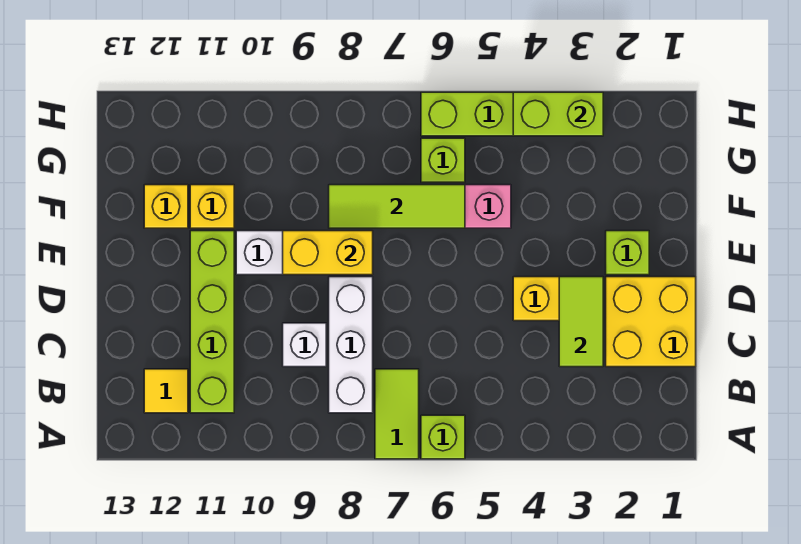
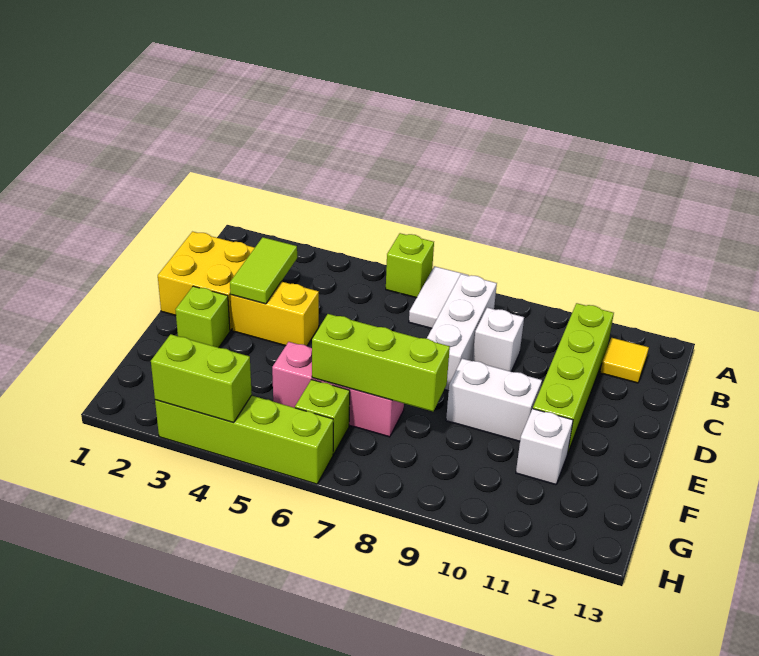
lime tile A7:B7 level 1 -> white tile A7:B7 level 1
yellow brick E8:E9 level 2 -> none
lime tile F6:F8 level 2 -> lime brick F6:F8 level 2
yellow brick F11 level 1 -> white brick F11 level 1
yellow brick F12 level 1 -> none

